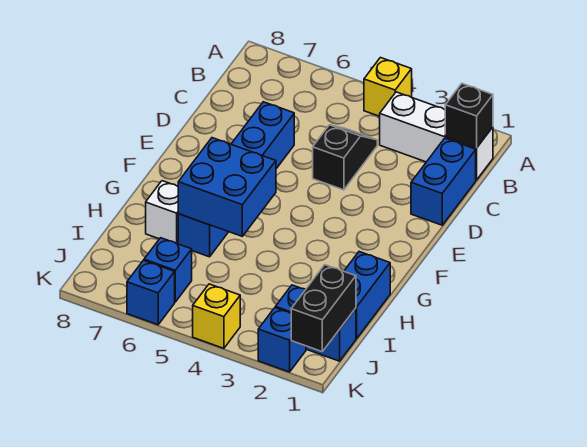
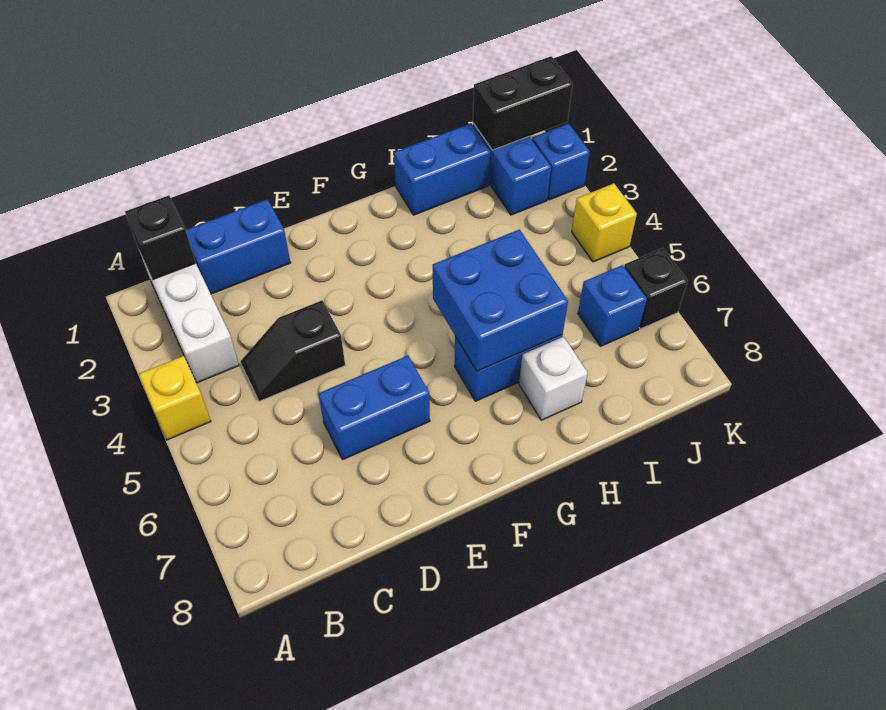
blue brick K6 level 1 -> black brick K6 level 1

